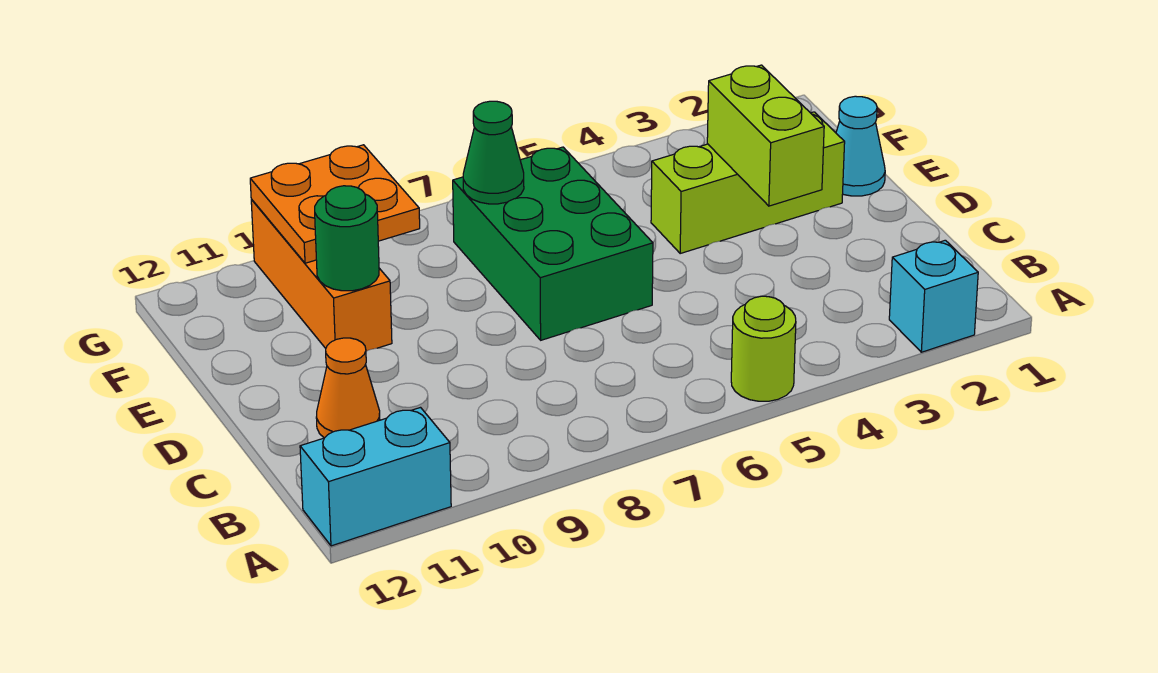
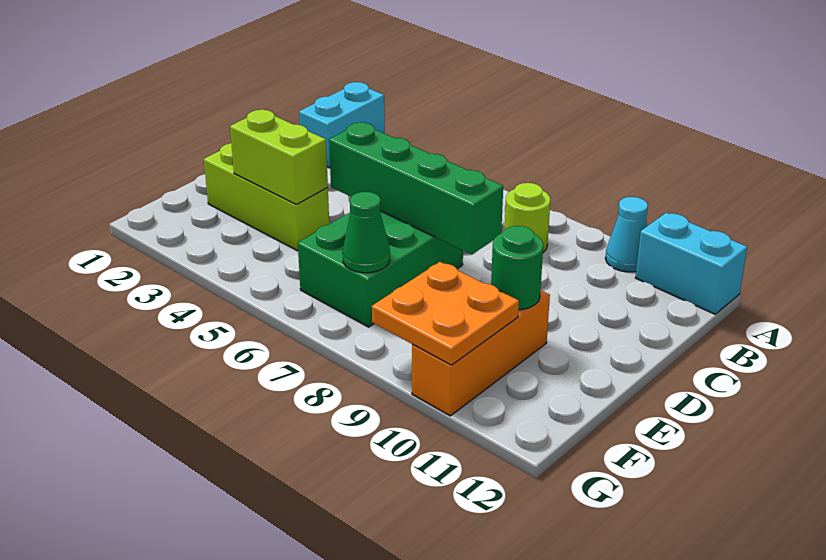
cyan brick A2 level 1 -> cyan brick A2:B2 level 1
lime round brick A5 level 1 -> lime round brick B8 level 1
orange cone C11 level 1 -> none
lime brick D3:E3 level 2 -> lime brick E3:E4 level 2
none -> green brick D5:D8 level 2
cyan cone E1 level 1 -> cyan cone A10 level 1

